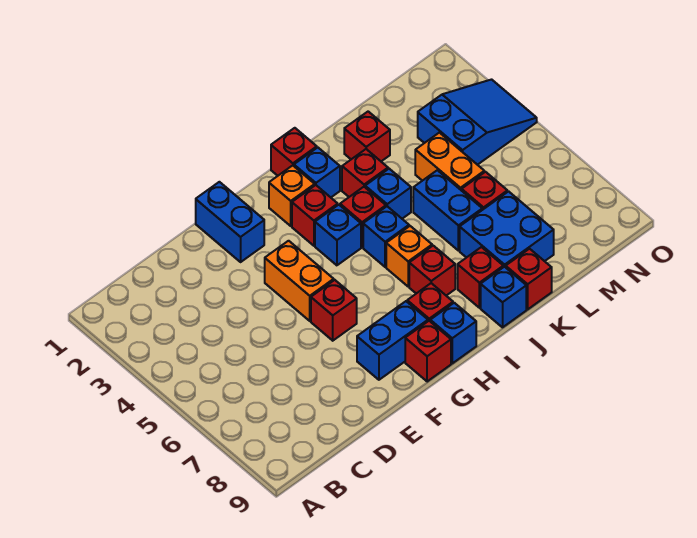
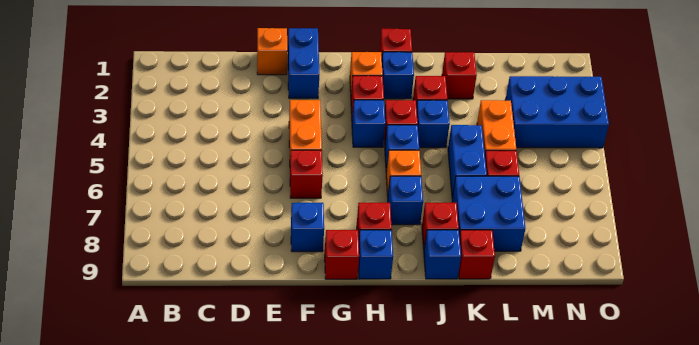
none -> orange brick E1 level 1
blue brick F8:G8 level 1 -> blue brick F8 level 1
red brick I7 level 1 -> blue brick I7 level 1
blue slope M3:O4 level 1 top M -> blue brick M3:O4 level 1

